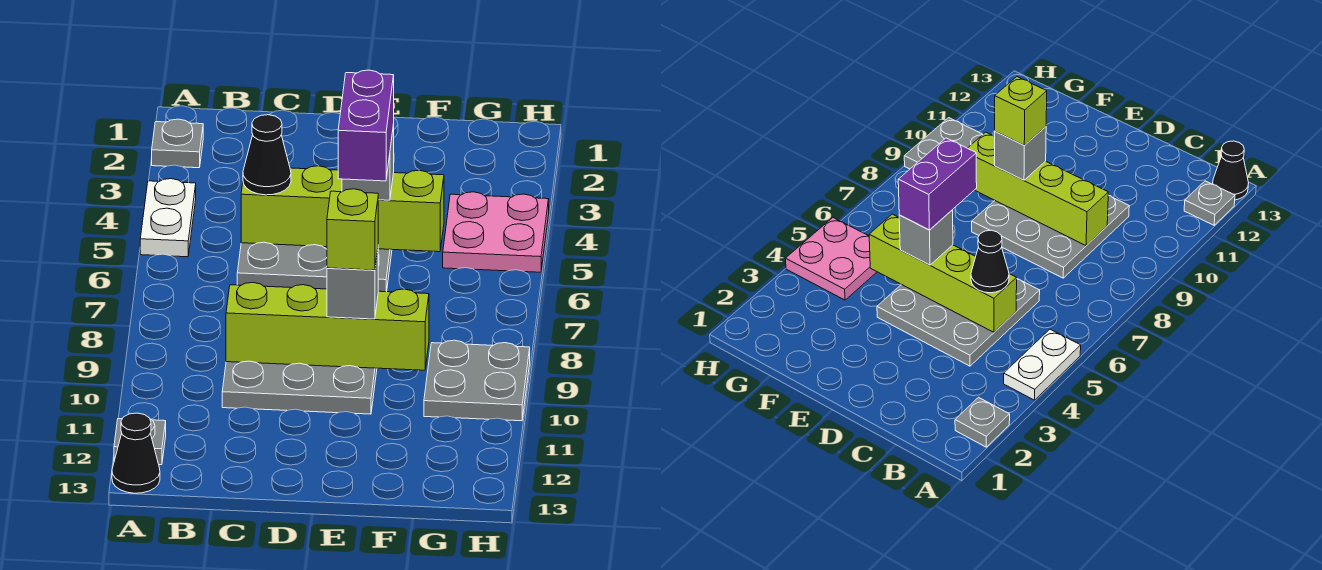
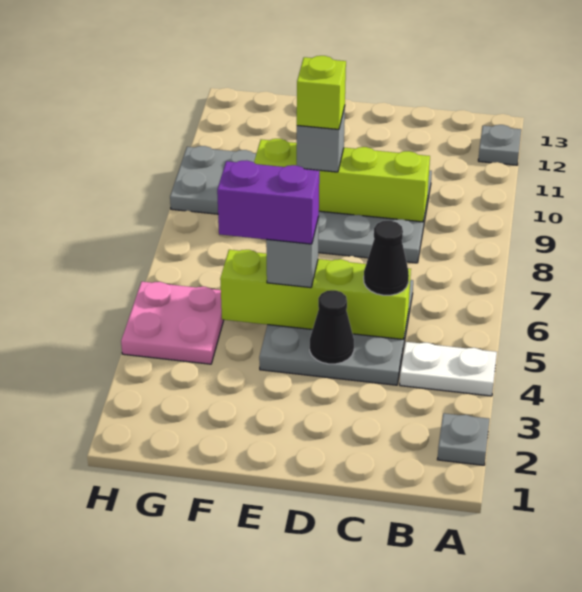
white plate A4:A5 level 1 -> white plate A4:B4 level 1
black cone A13 level 1 -> black cone D4 level 2
purple brick E5:E6 level 4 -> purple brick E5:F5 level 4

